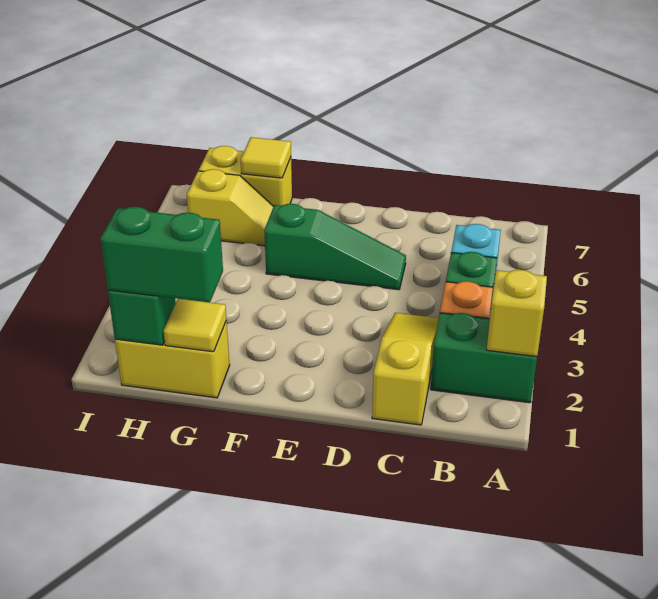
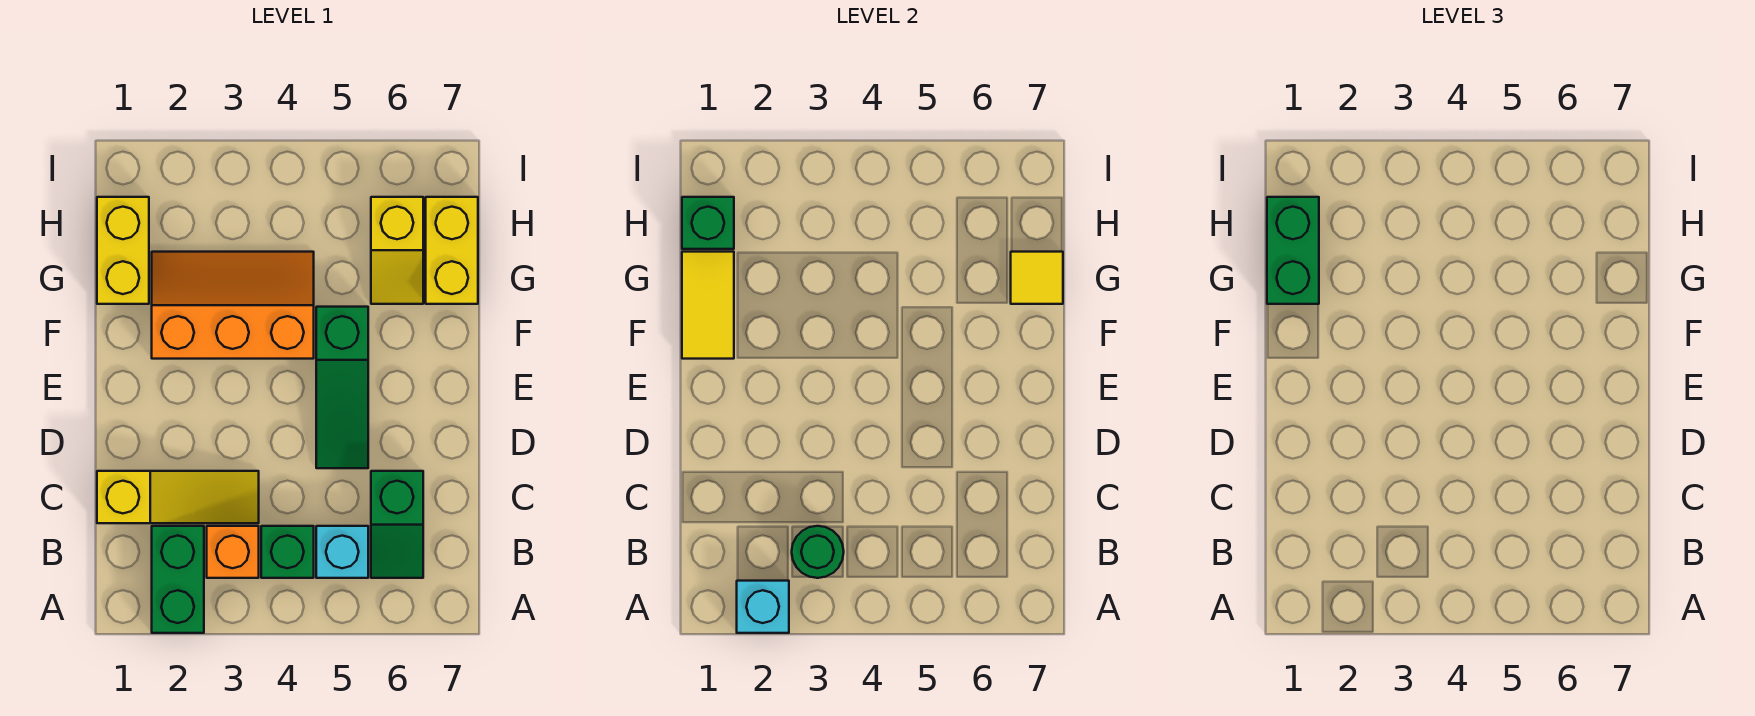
yellow brick A2 level 2 -> cyan brick A2 level 2
none -> green round brick B3 level 2
none -> green slope B6:C6 level 1 top C
none -> orange slope F2:G4 level 1 top F
yellow tile G1 level 2 -> yellow tile F1:G1 level 2

